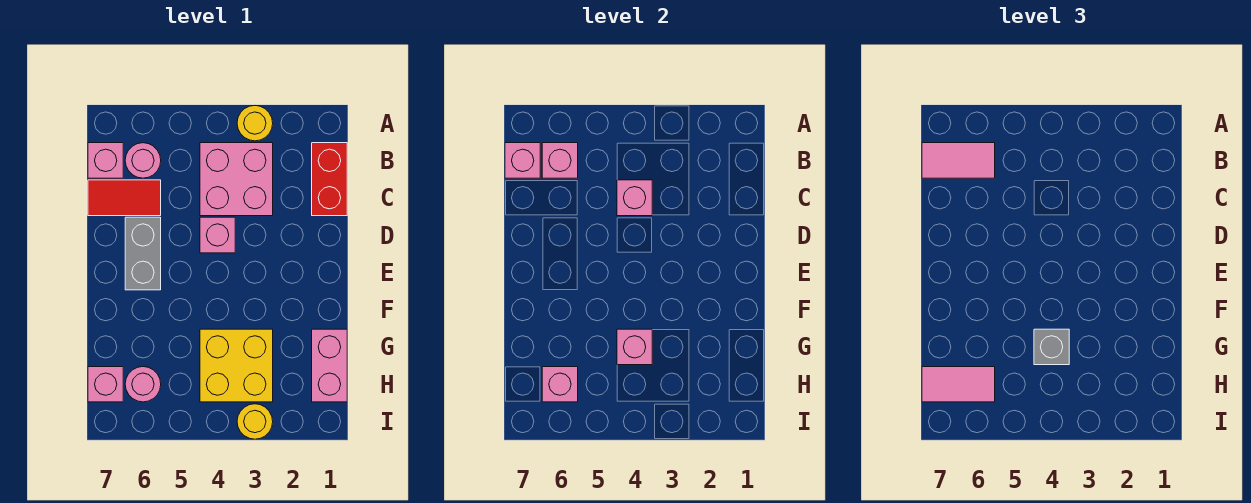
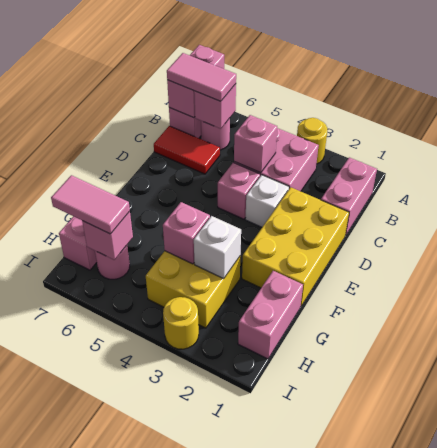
red brick B1:C1 level 1 -> pink brick B1:C1 level 1
pink brick B7 level 2 -> pink brick A7:B7 level 2
none -> yellow brick D1:F2 level 1
none -> white brick D3 level 1
grey brick D6:E6 level 1 -> none
none -> white brick G3 level 2
grey brick G4 level 3 -> none

